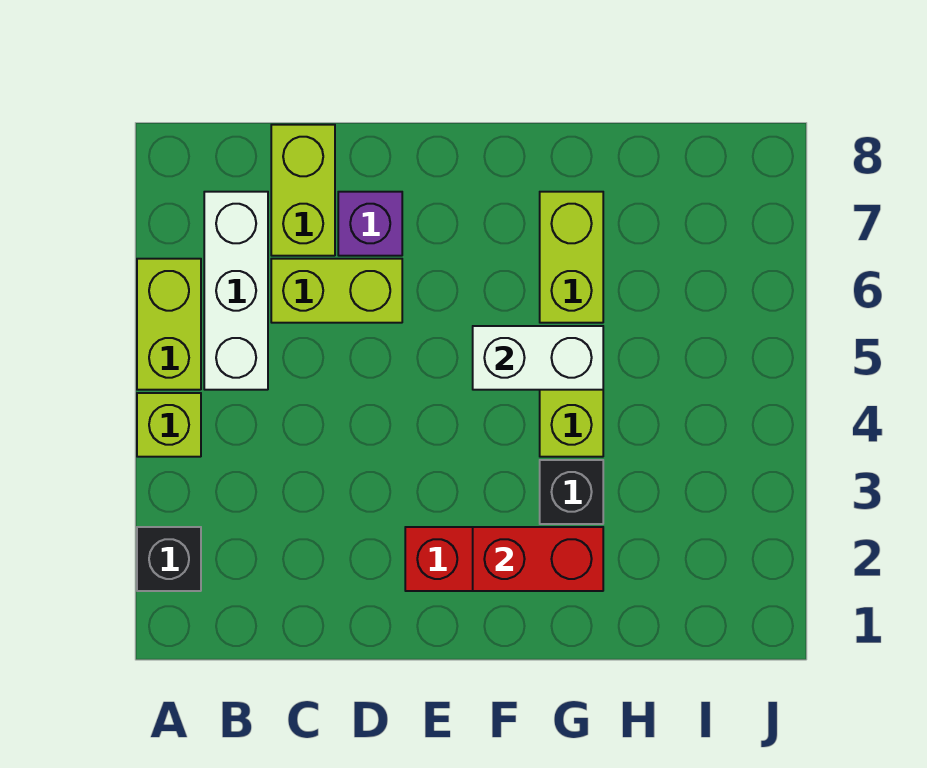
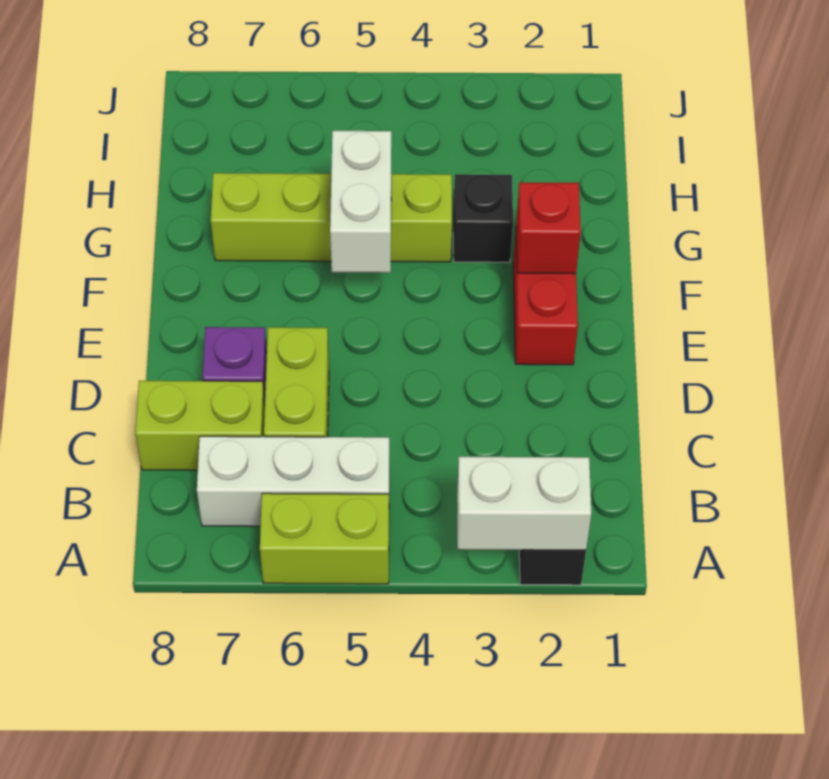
none -> white brick A2:A3 level 2
lime brick A4 level 1 -> none
red brick F2:G2 level 2 -> red brick F2 level 2

